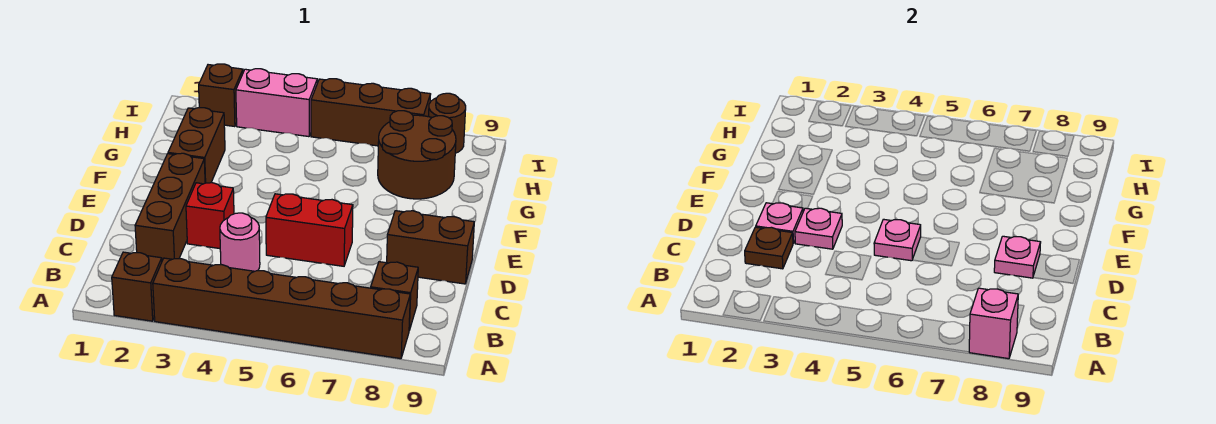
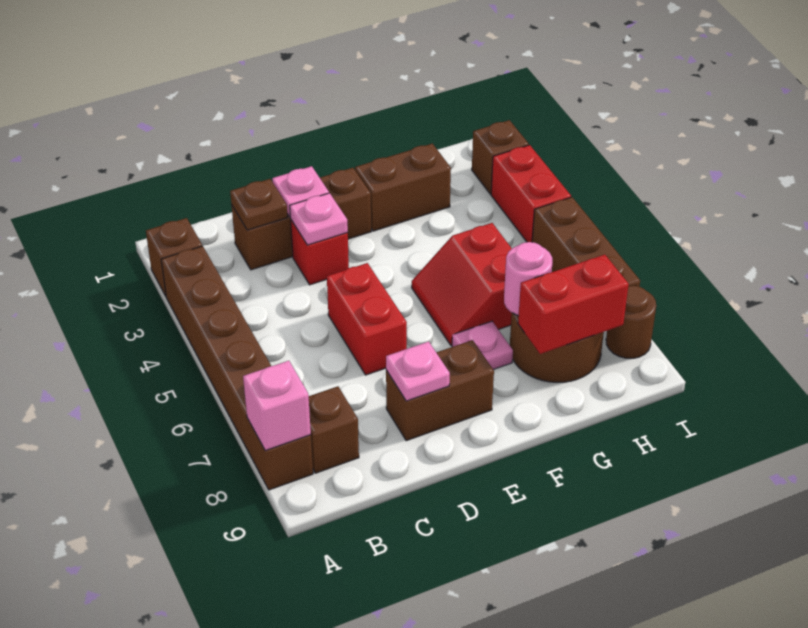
pink round brick C4 level 1 -> pink round brick G7 level 2
pink plate D5 level 2 -> pink plate F7 level 1
brown brick D8:D9 level 1 -> brown brick D8:E8 level 1
none -> red slope F5:G6 level 1 top G
none -> red brick G8:H8 level 2
pink brick I3:I4 level 1 -> red brick I3:I4 level 1

